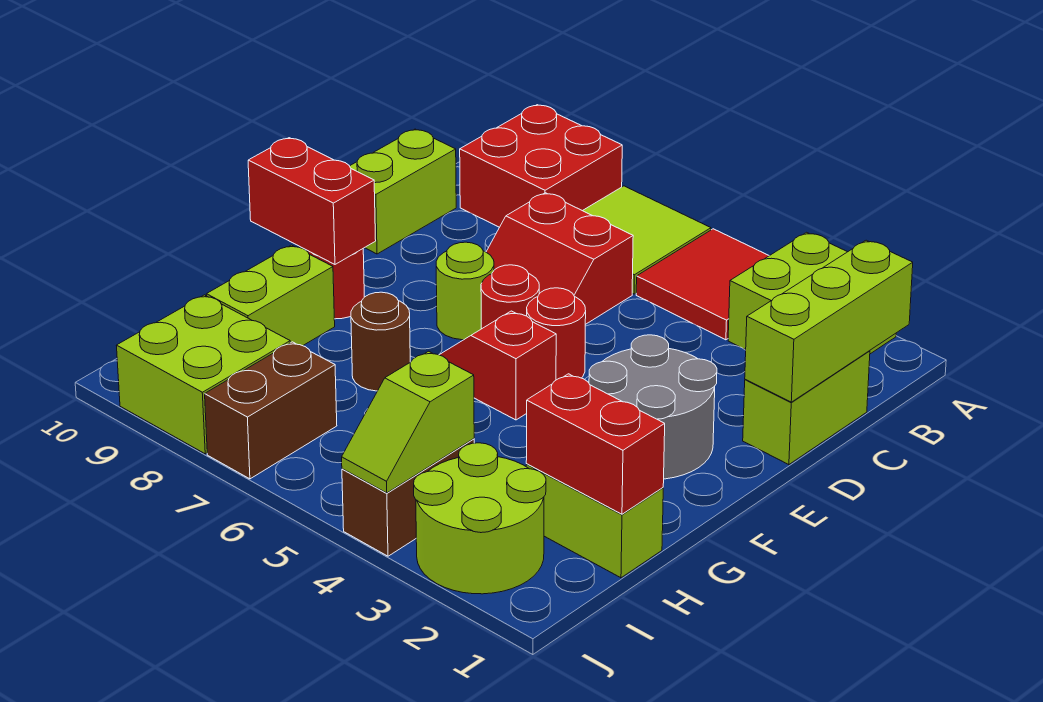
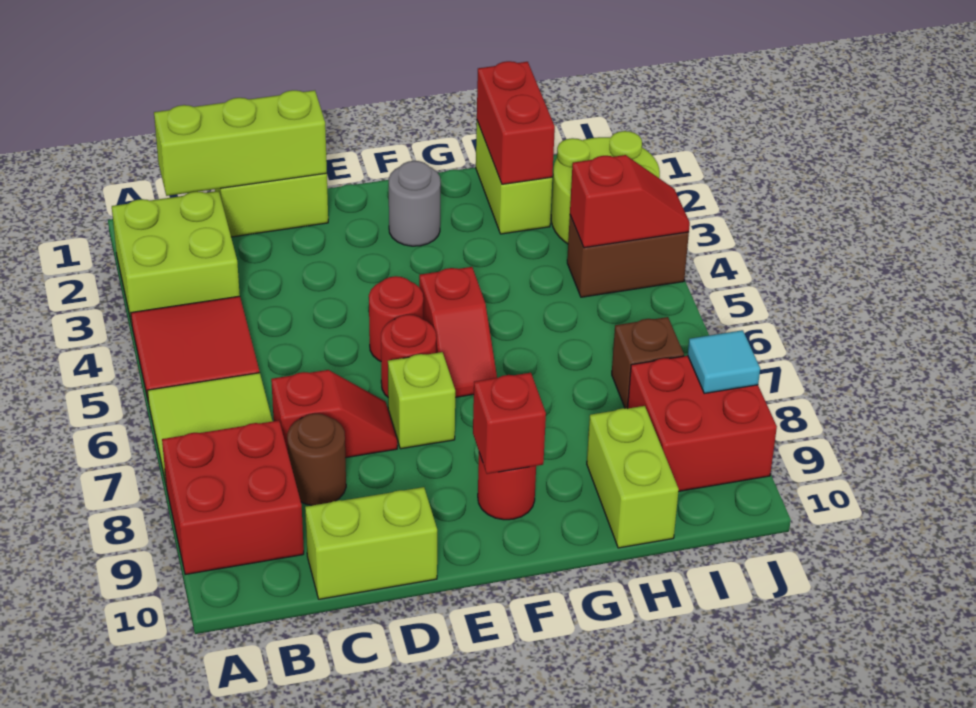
red slope C6:D7 level 1 top C -> red slope C7:D7 level 1 top C
grey round brick E2:F3 level 1 -> grey round brick F2 level 1
lime round brick E7 level 1 -> lime brick E7 level 1
red brick F9:F10 level 2 -> red brick F9 level 2
brown round brick G7 level 1 -> brown round brick C8 level 1
lime brick G9:H9 level 1 -> lime brick H9:H10 level 1
lime slope I4:J4 level 2 top I -> red slope I4:J4 level 2 top I
brown brick I7:J7 level 1 -> brown brick I7 level 1
lime brick I8:J9 level 1 -> red brick I8:J9 level 1
none -> cyan tile J8 level 2

